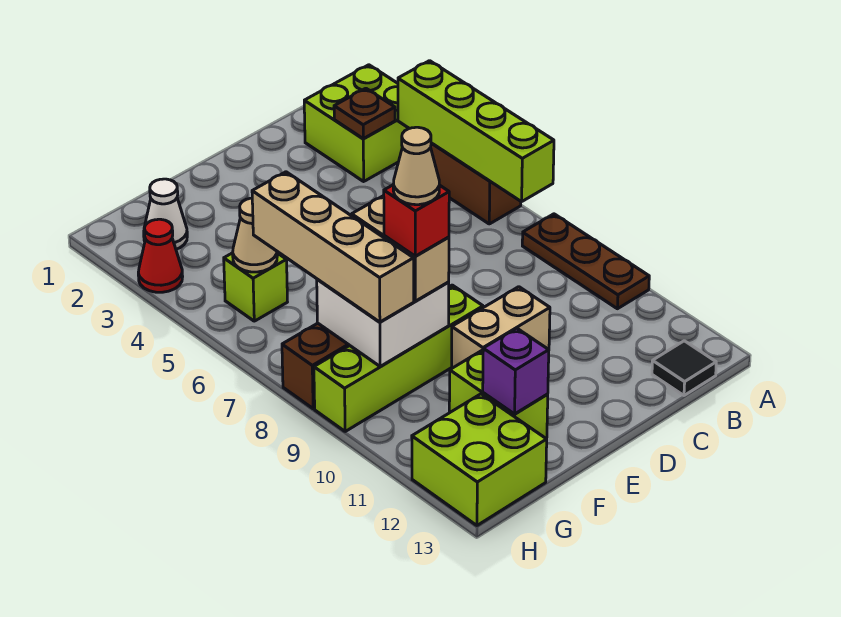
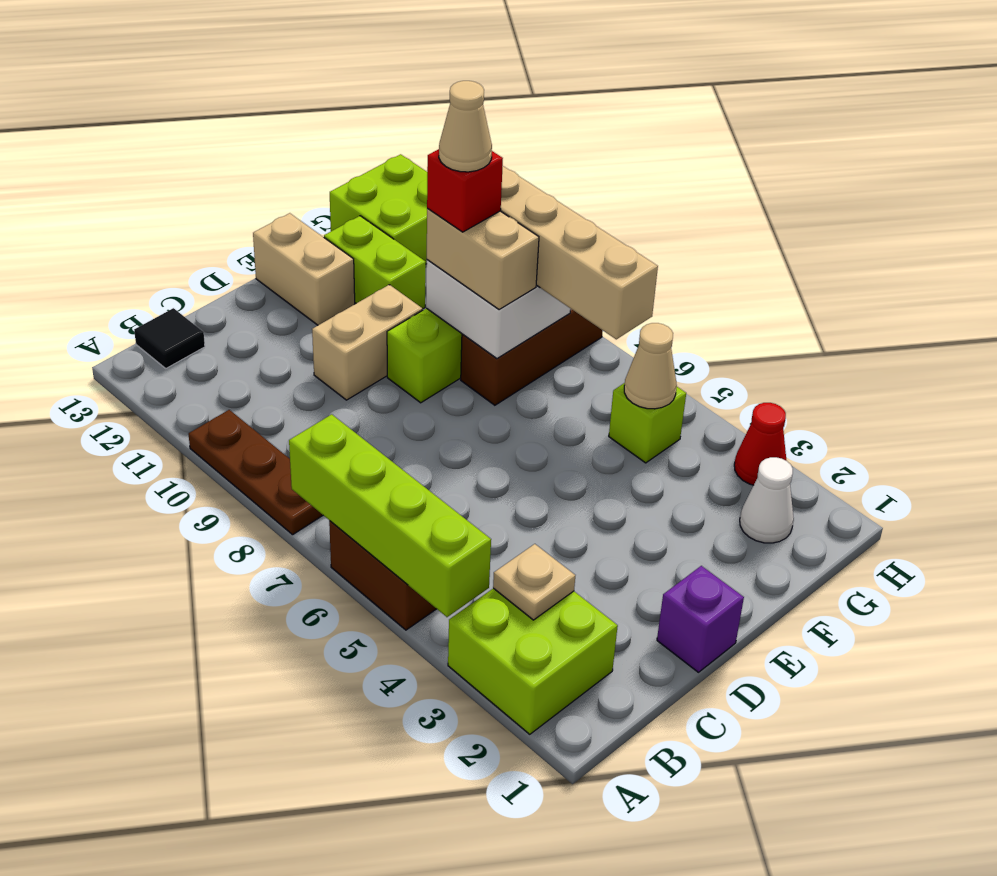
brown plate B3 level 2 -> tan plate B3 level 2
none -> tan brick E12:E13 level 1
purple brick F12 level 2 -> purple brick D1 level 1

